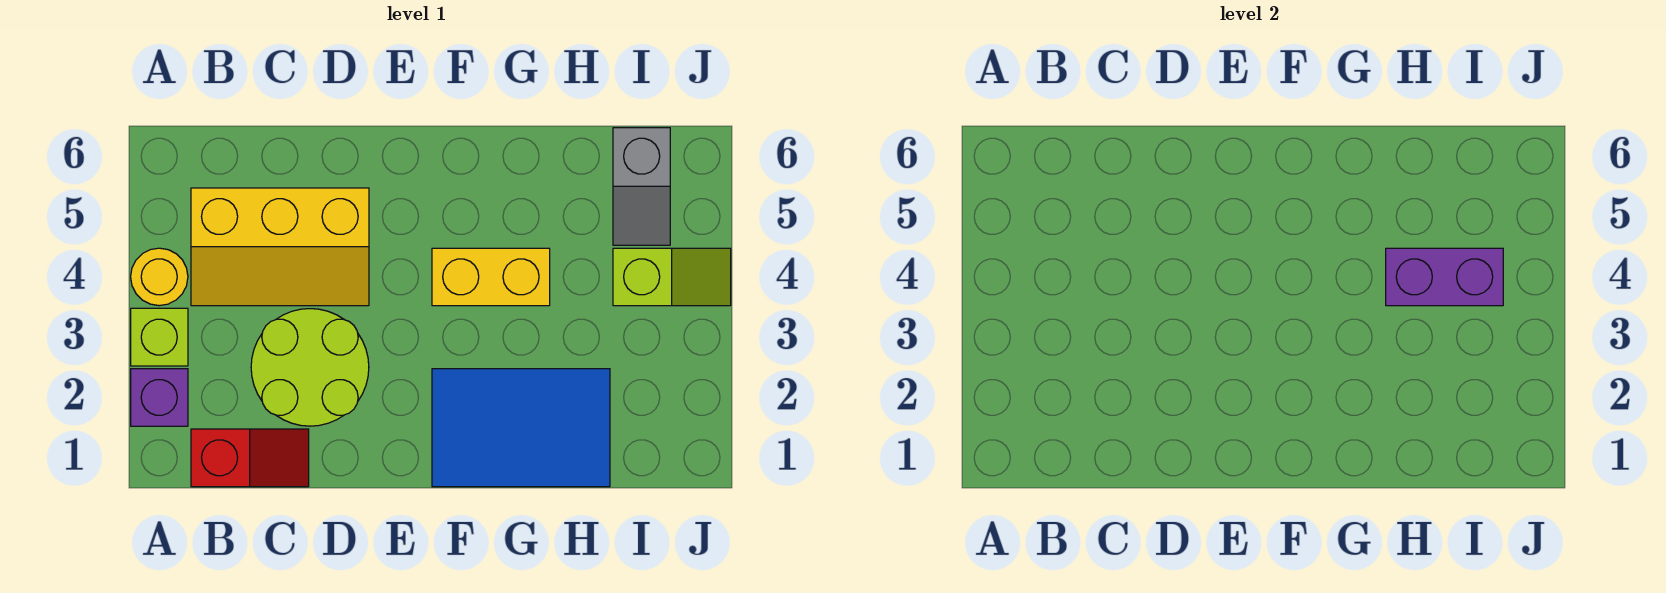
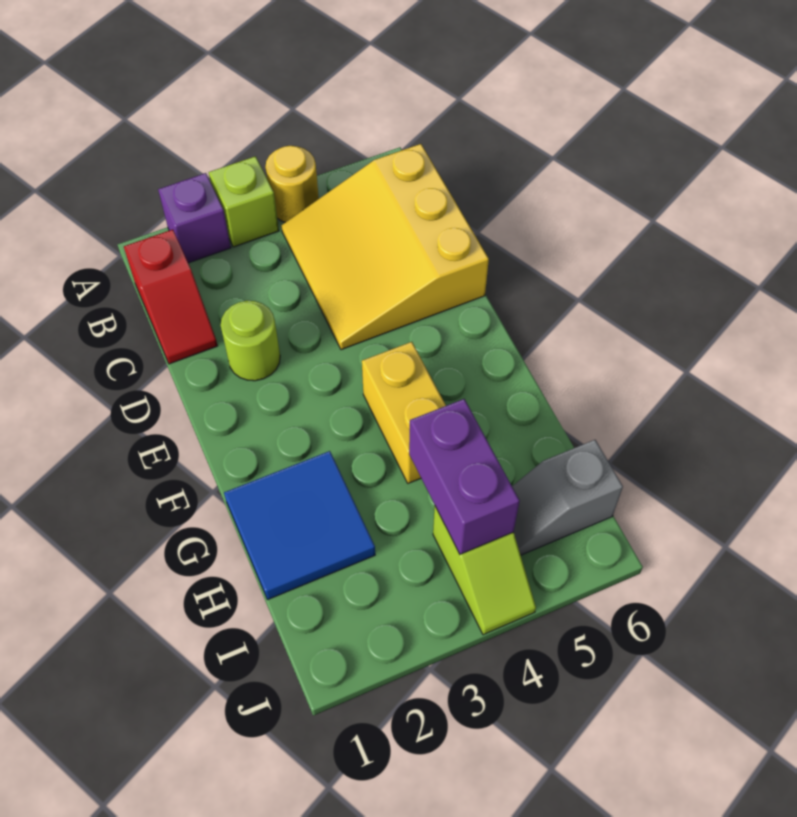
yellow slope B4:D5 level 1 top 5 -> yellow slope B4:D6 level 1 top 6
lime round brick C2:D3 level 1 -> lime round brick D2 level 1
blue tile F1:H2 level 1 -> blue tile G1:H2 level 1

